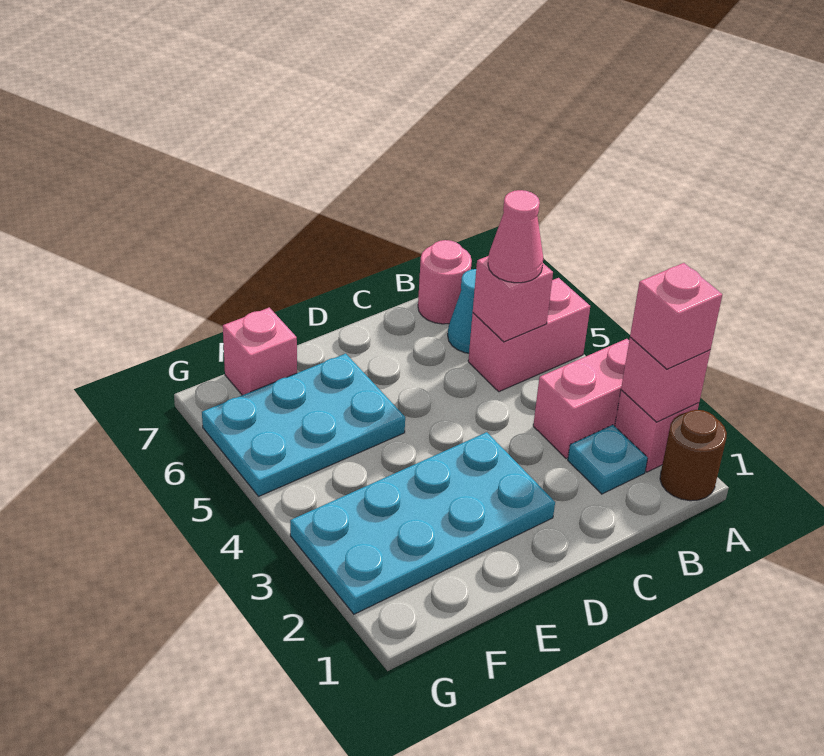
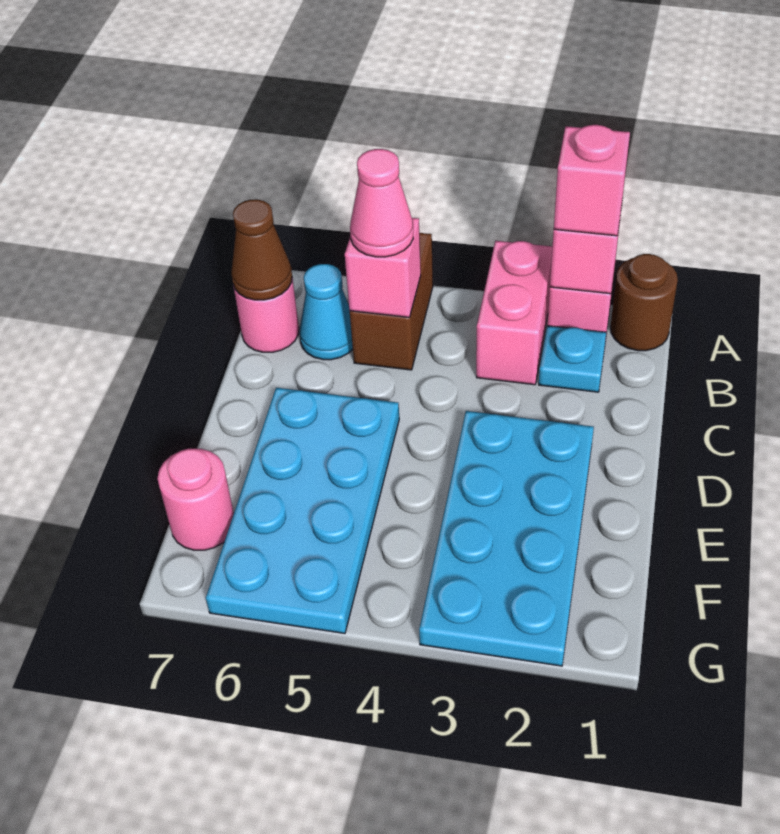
pink brick A5:B5 level 1 -> brown brick A5:B5 level 1
none -> brown cone B7 level 2
cyan plate E5:G6 level 1 -> cyan plate D5:G6 level 1
pink brick F7 level 1 -> pink round brick F7 level 1

